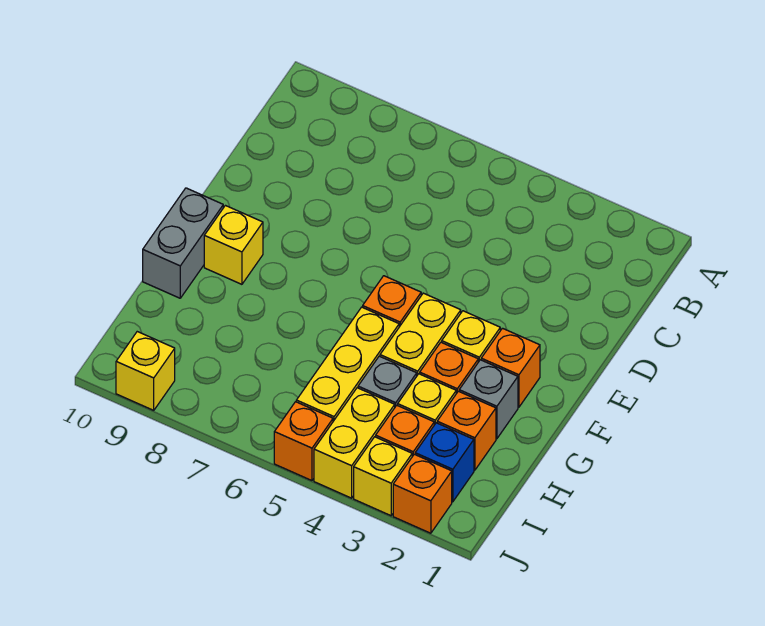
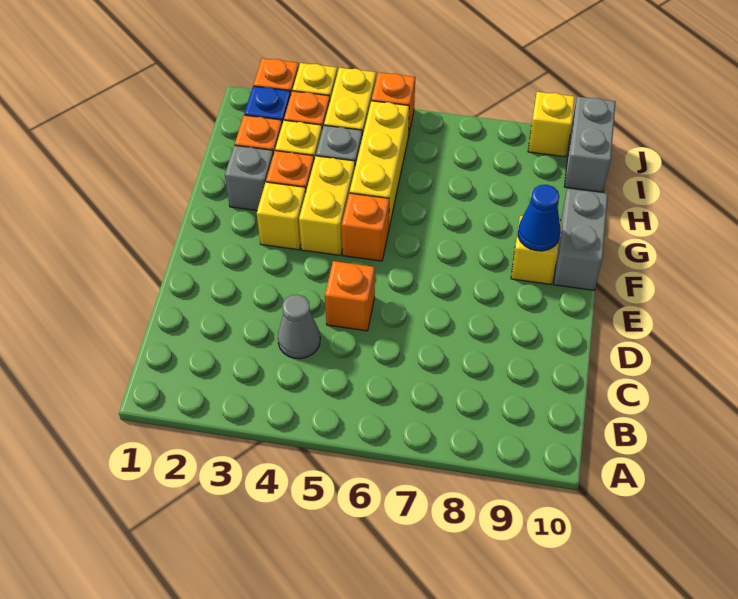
none -> grey cone C4 level 1
orange brick F2 level 1 -> orange brick D5 level 1
none -> blue cone F9 level 2
none -> grey brick I10:J10 level 1

